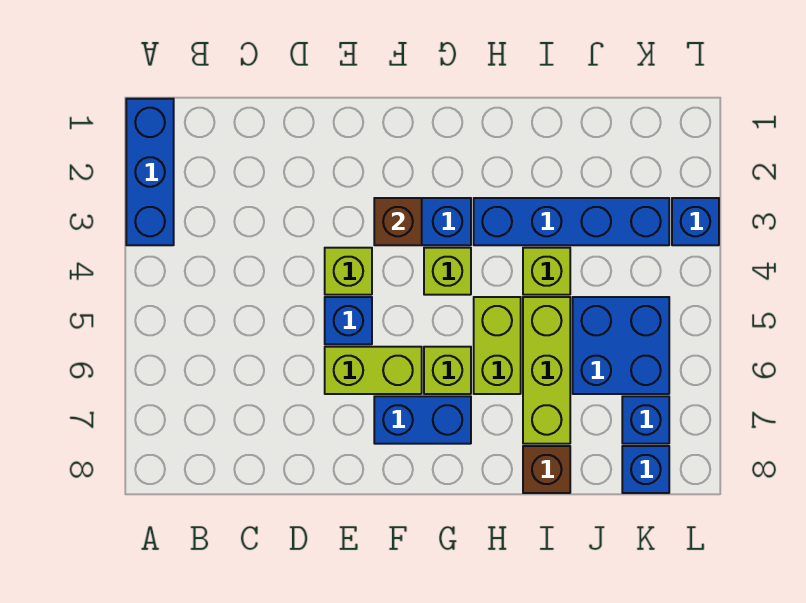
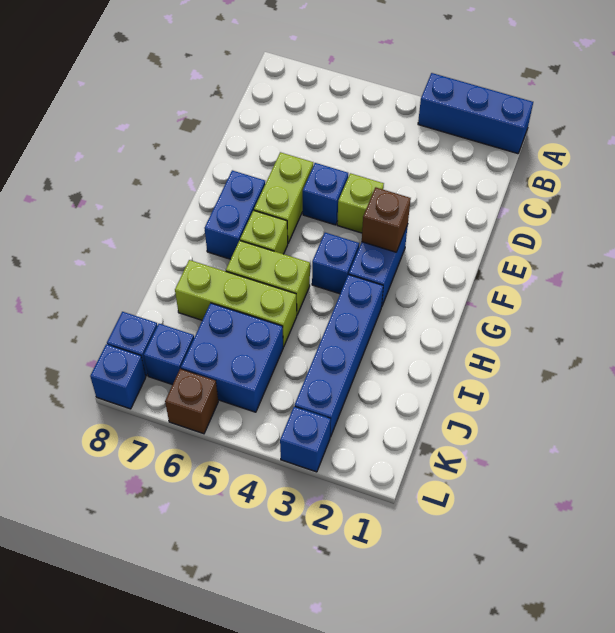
lime brick G4 level 1 -> blue brick G4 level 1
lime brick I4 level 1 -> none
brown brick I8 level 1 -> brown brick L6 level 1
none -> blue brick L8 level 1

